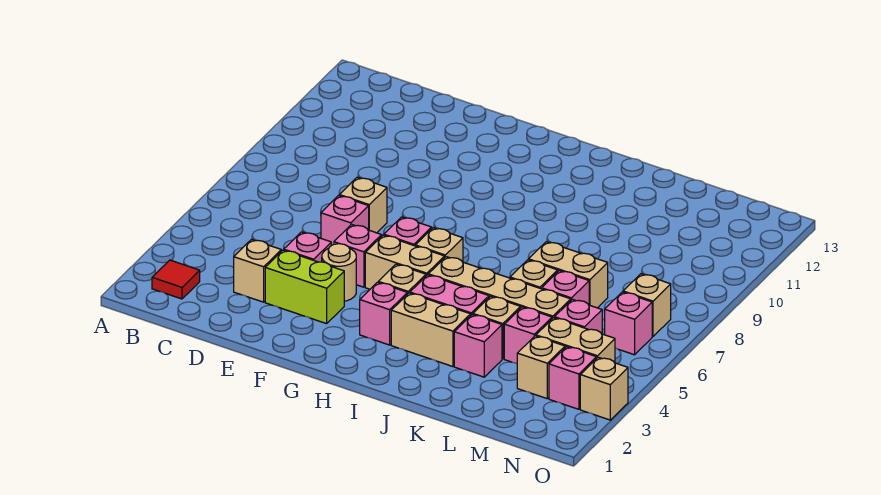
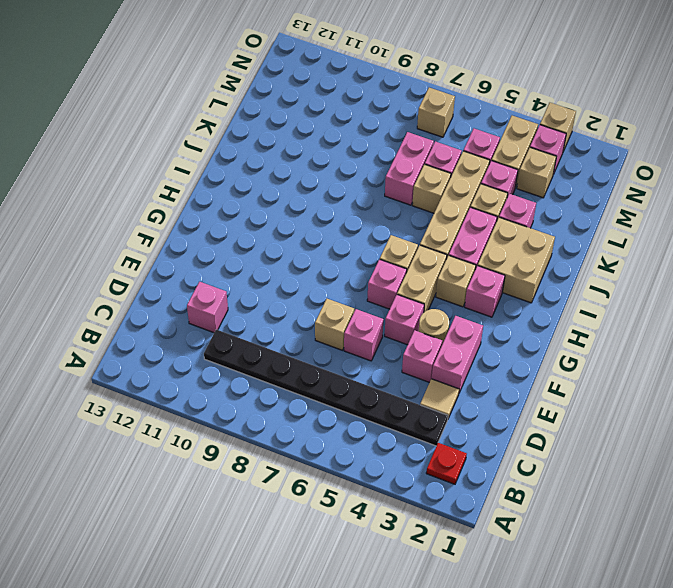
red tile B2 level 1 -> red plate B2 level 1
none -> black plate C3:C10 level 1
tan brick D3 level 1 -> tan tile D3 level 1
lime brick E3:F3 level 1 -> pink brick E3:F3 level 1
tan brick I3:J3 level 1 -> tan brick I2:J3 level 1
tan brick K7:L7 level 1 -> pink brick K7:L7 level 1
pink brick N6 level 1 -> pink brick D11 level 1

